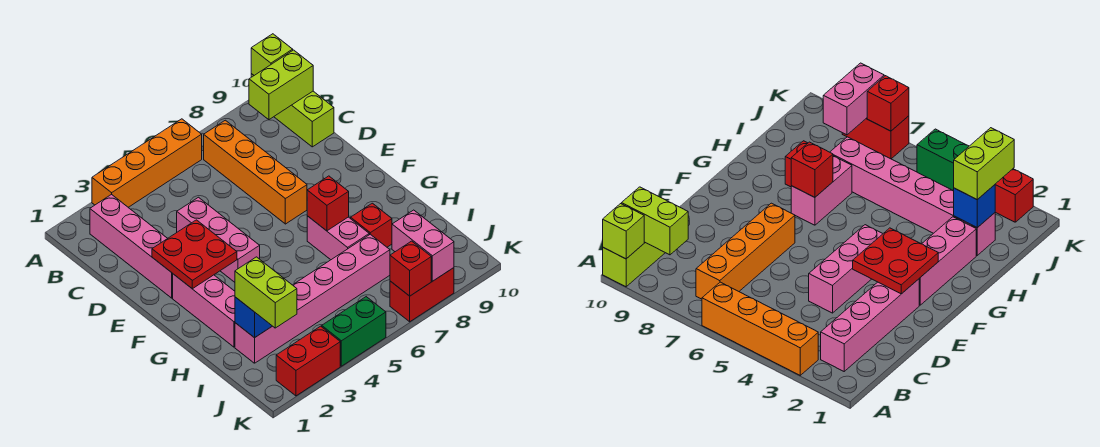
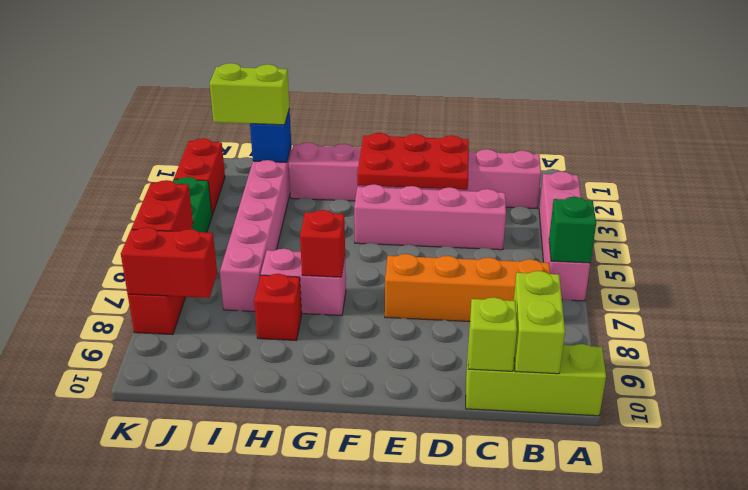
orange brick A3:A6 level 1 -> pink brick A3:A6 level 1
none -> green brick A6 level 2
lime brick A10 level 2 -> lime brick C10 level 2
pink brick D4:F4 level 1 -> pink brick C4:F4 level 1
red plate E2:F3 level 2 -> red plate D2:F3 level 2
pink brick J8:K8 level 2 -> red brick J8:K8 level 2
red brick K7 level 2 -> red brick K6:K7 level 2

